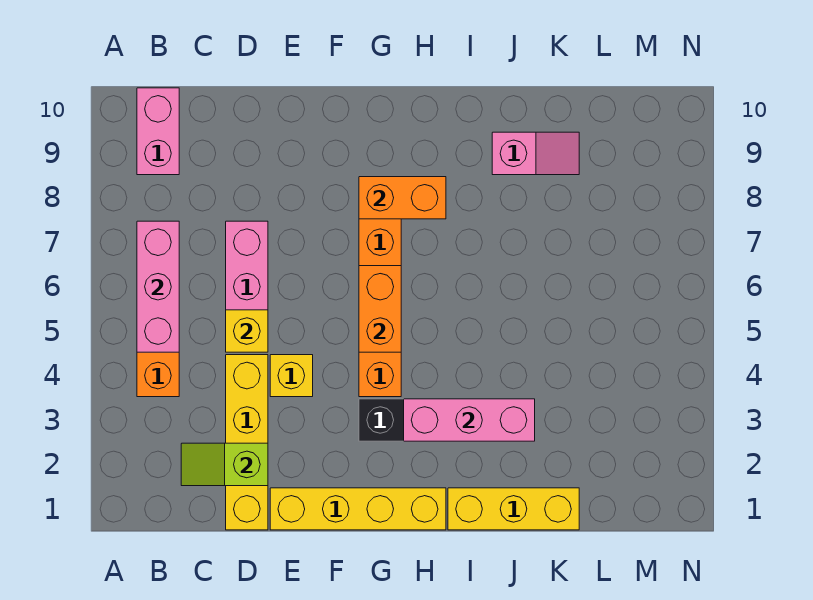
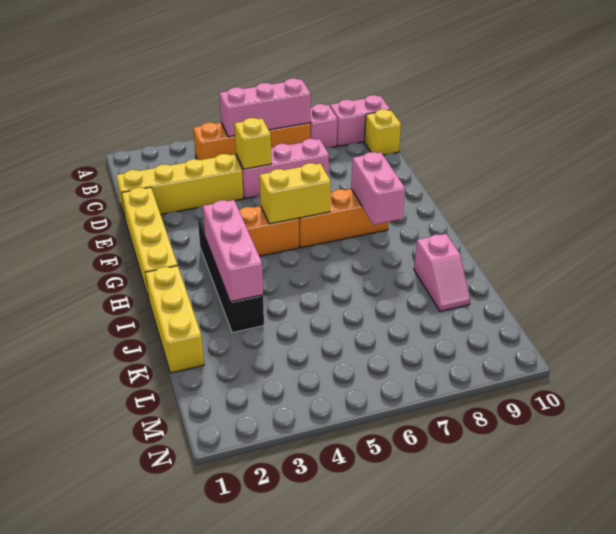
none -> pink brick B8 level 1
lime slope C2:D2 level 2 top D -> none
yellow brick E4 level 1 -> yellow brick C10 level 1
orange brick G5:G6 level 2 -> yellow brick G5:G6 level 2
orange brick G8:H8 level 2 -> pink brick G8:H8 level 2

